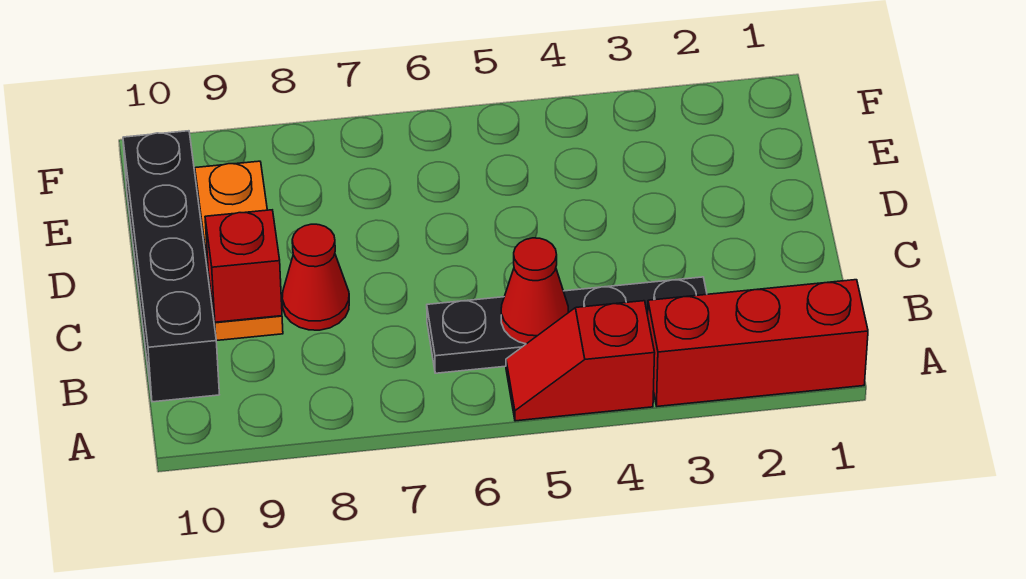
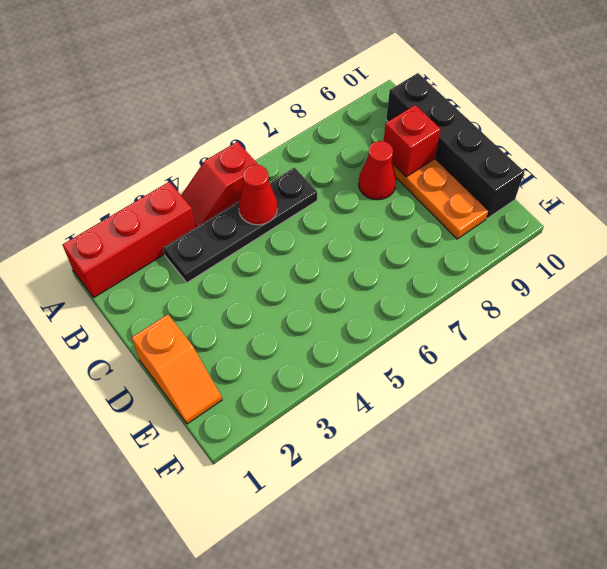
red slope A4:A5 level 1 top 4 -> red slope A4:A5 level 1 top 5
none -> orange slope D1:E1 level 1 top D

